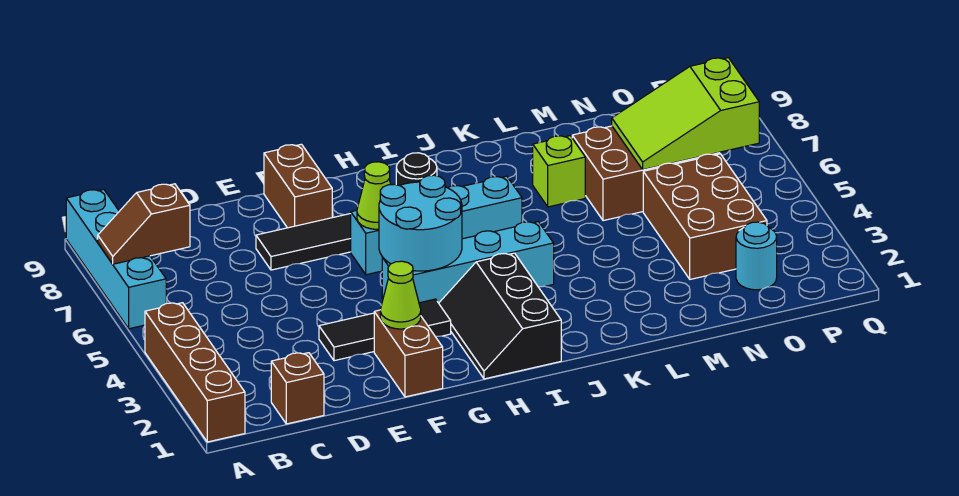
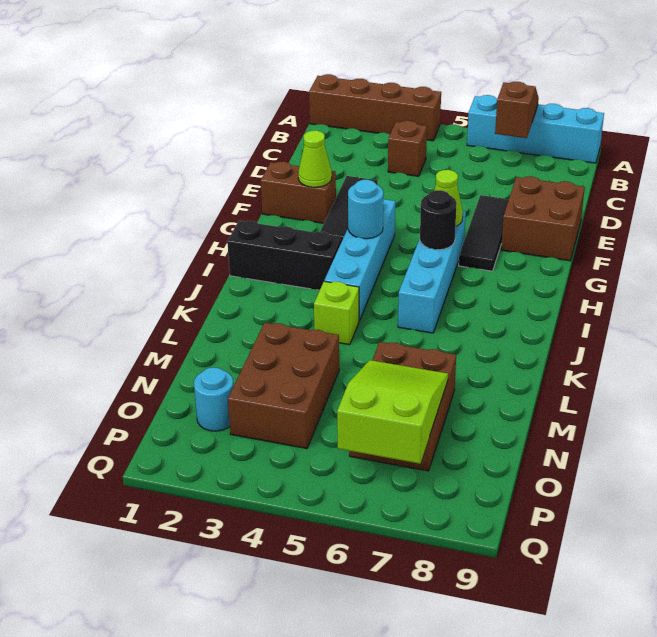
brown brick C1 level 1 -> brown brick C4 level 1
brown brick F8:F9 level 1 -> brown brick E8:F9 level 1
cyan round brick G4:H5 level 2 -> cyan round brick H4 level 2
lime brick L7 level 1 -> lime brick K4 level 1
brown brick N3:O5 level 1 -> brown brick M3:O4 level 1

